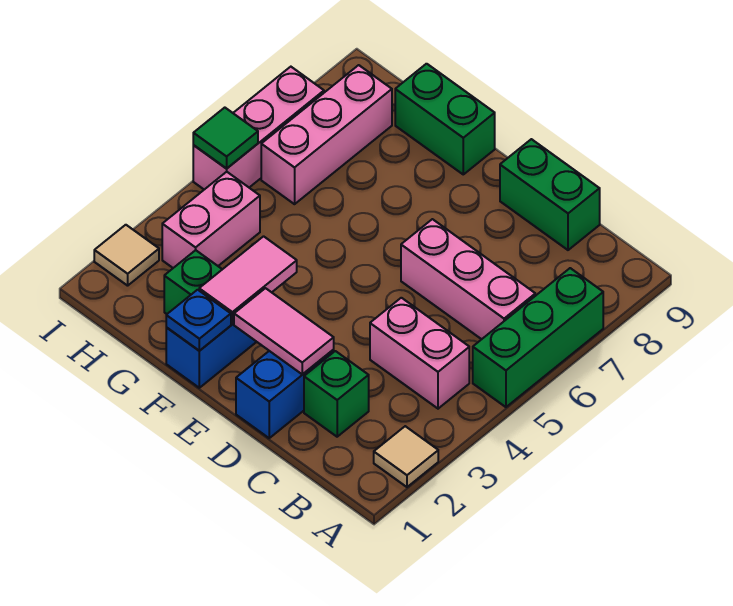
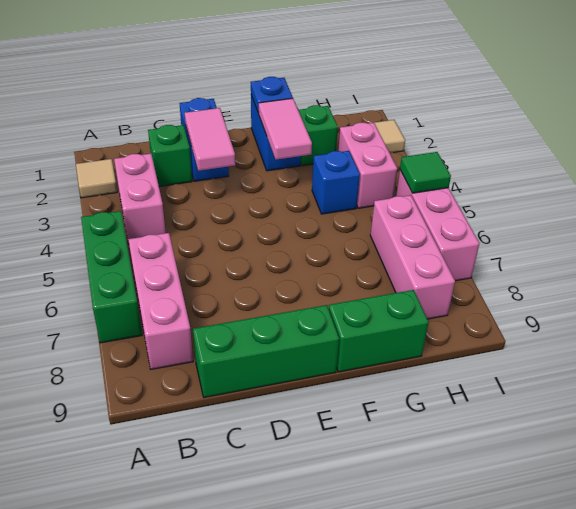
pink brick B4:C4 level 1 -> pink brick B3:B4 level 1
pink brick B6:D6 level 1 -> pink brick B6:B8 level 1
green brick C9:D9 level 1 -> green brick C9:E9 level 1
pink tile D2:E2 level 2 -> pink tile D2:D3 level 2
none -> blue brick G4 level 1

